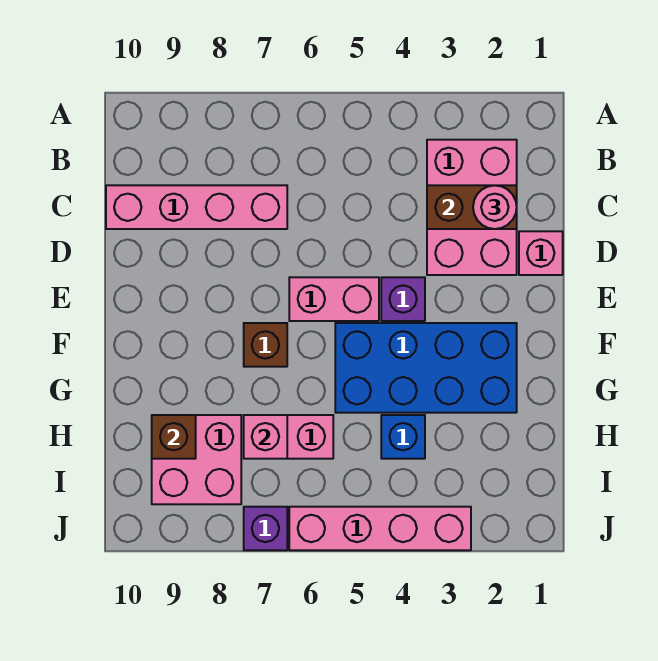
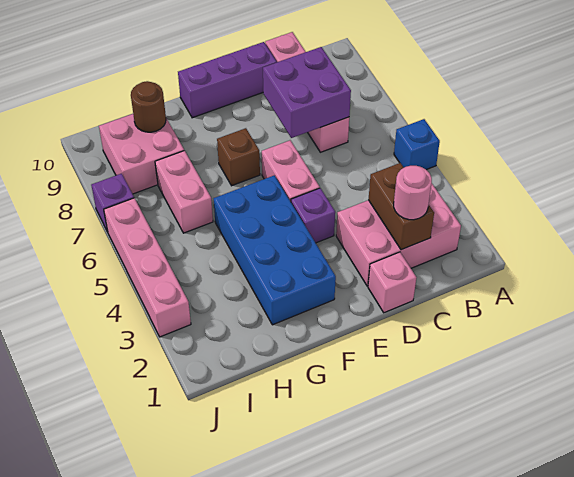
none -> purple brick C7:D8 level 2
none -> purple brick D10:F10 level 1
blue brick H4 level 1 -> blue brick A5 level 1
pink brick H7 level 2 -> none
brown brick H9 level 2 -> brown round brick H9 level 2

